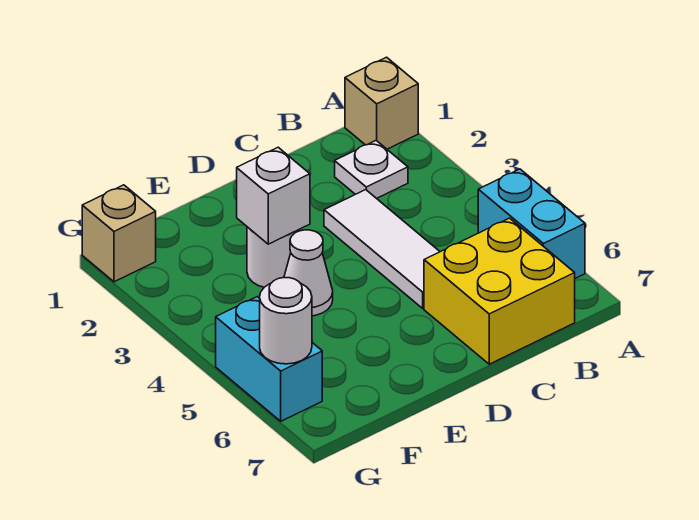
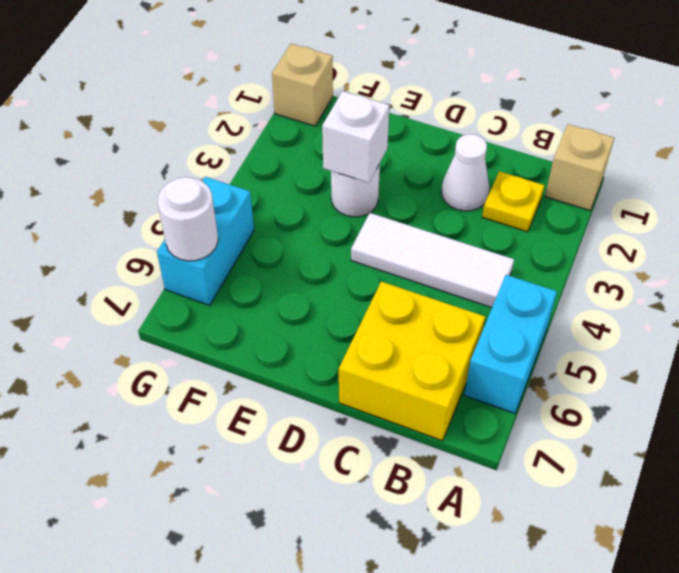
white plate B2 level 1 -> yellow plate B2 level 1
white tile C3:C5 level 1 -> white tile B4:D4 level 1
white cone E4 level 1 -> white cone C2 level 1

